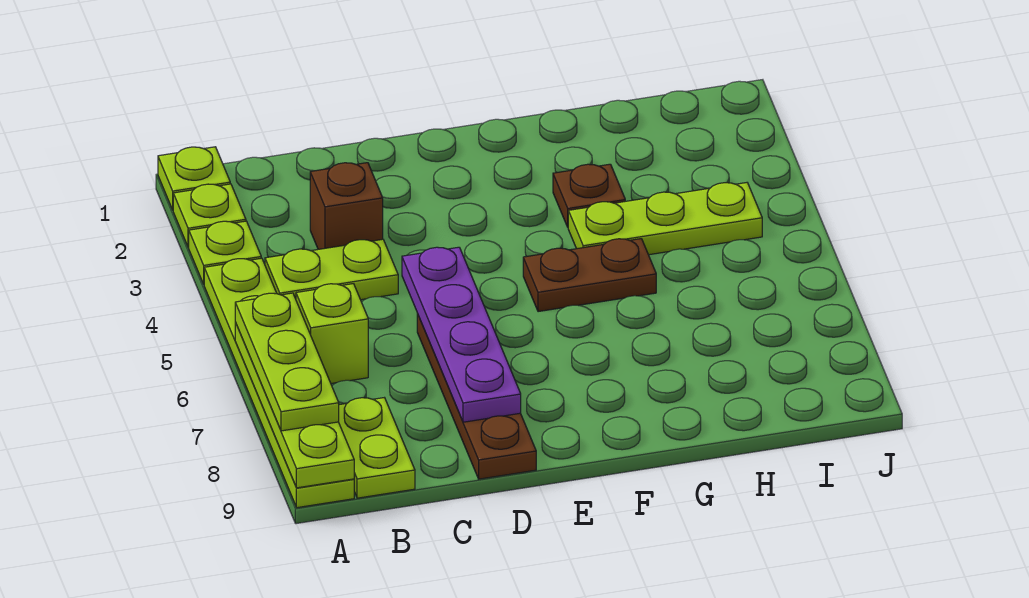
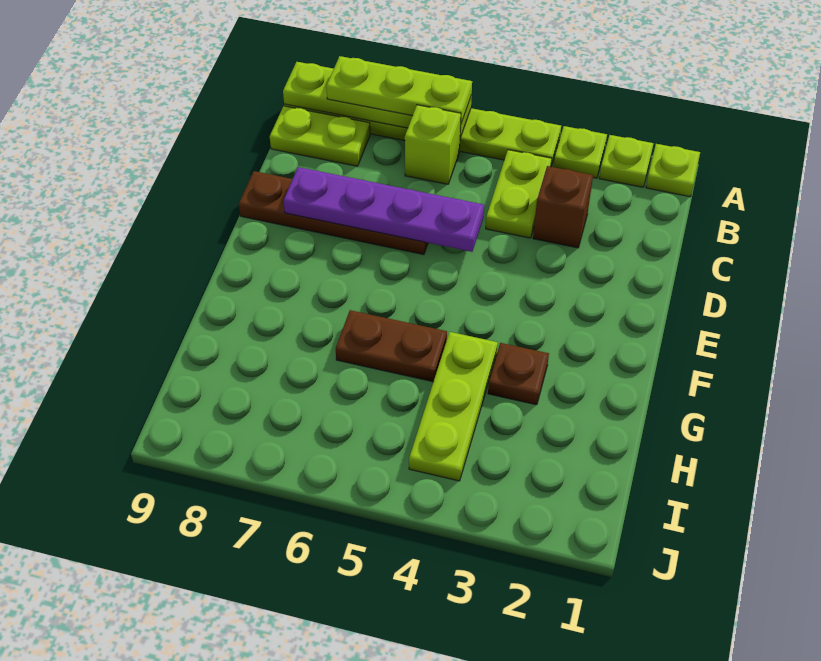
brown plate F5:G5 level 1 -> brown plate G5:G6 level 1

